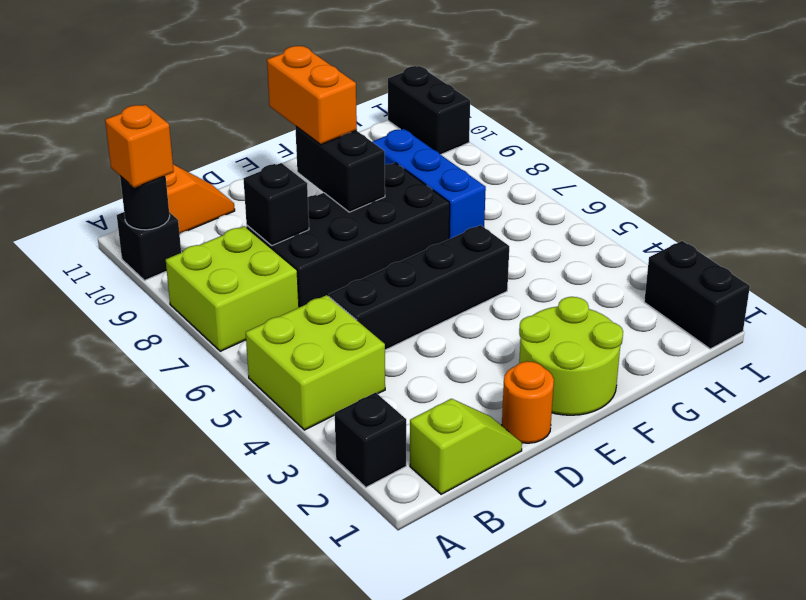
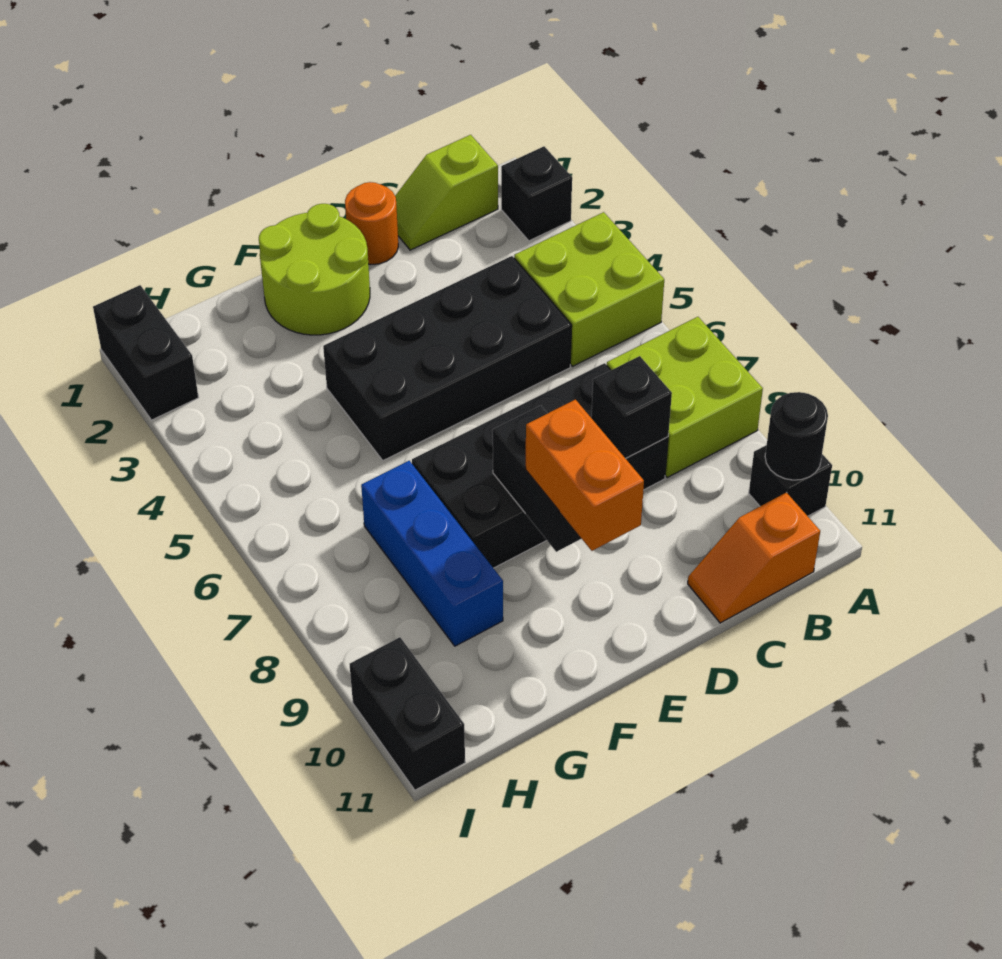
orange brick A10 level 3 -> none
black brick C5:F5 level 1 -> black brick C4:F5 level 1

